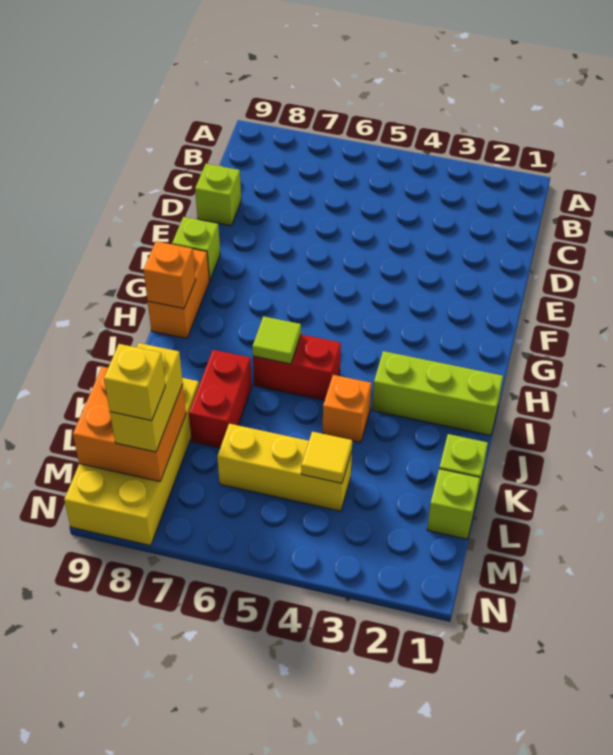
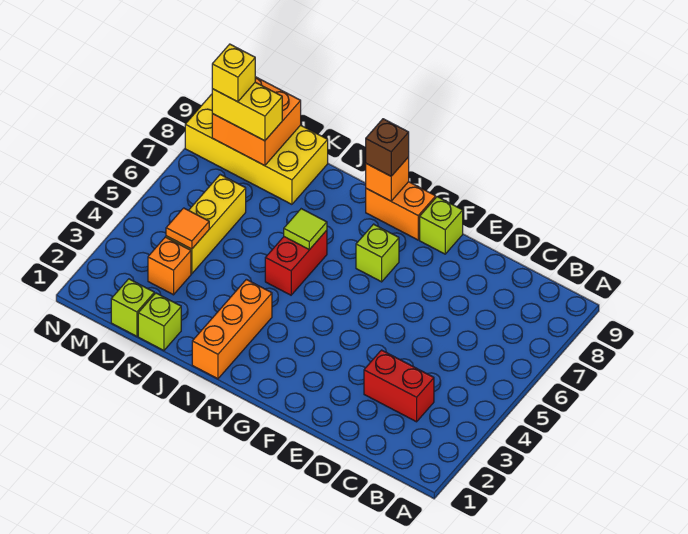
lime brick D9 level 1 -> lime brick G7 level 1
none -> brown brick H9 level 3
lime brick I1:I3 level 1 -> orange brick I1:I3 level 1
orange brick J4 level 1 -> orange brick L3 level 1
red brick J7:K7 level 1 -> red brick C3:D3 level 1
yellow tile L4 level 2 -> orange tile L4 level 2

